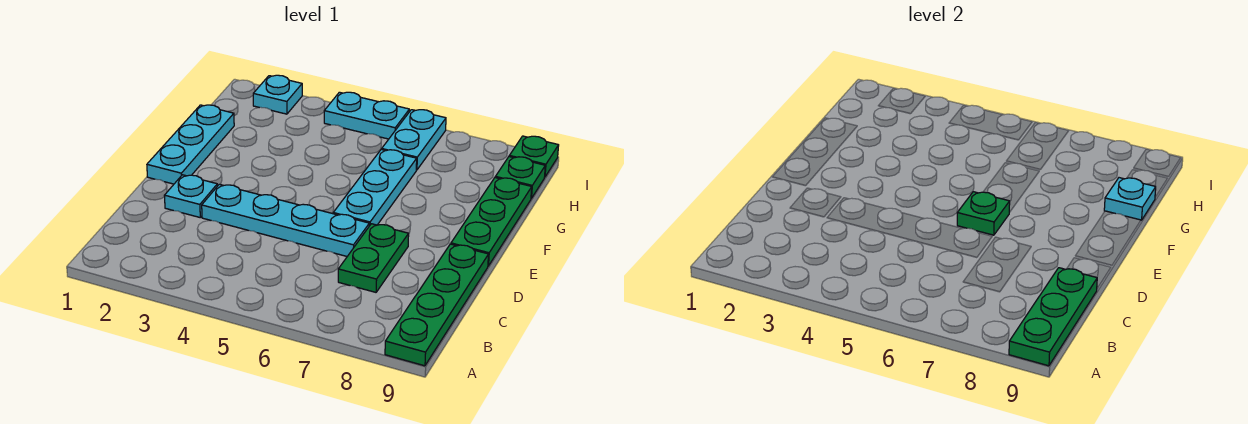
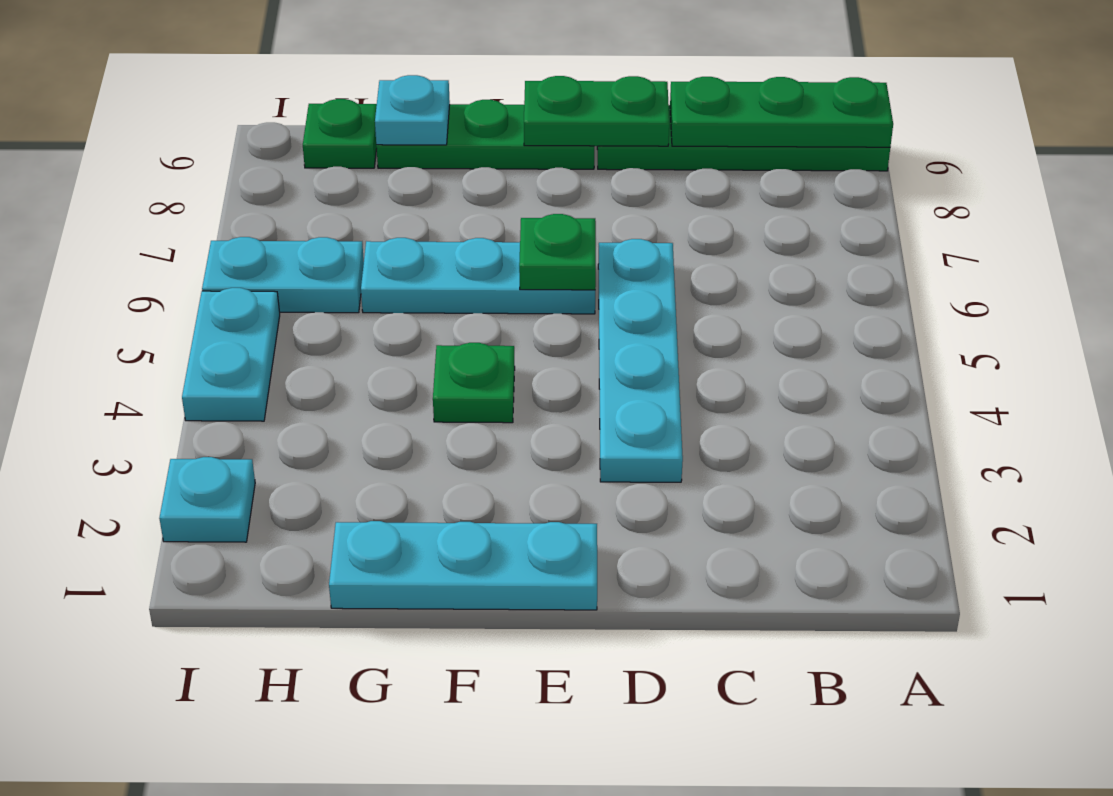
green plate C7:D7 level 1 -> green plate D9:E9 level 2
cyan plate D2 level 1 -> none
green plate I9 level 1 -> green plate F4 level 1

